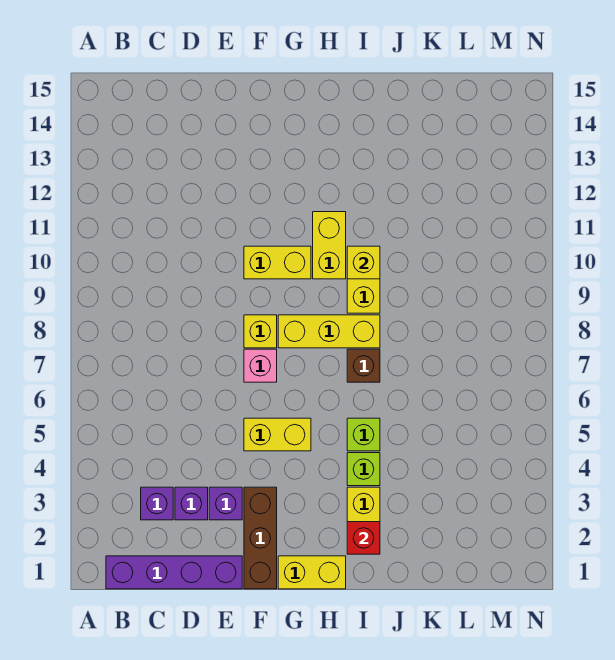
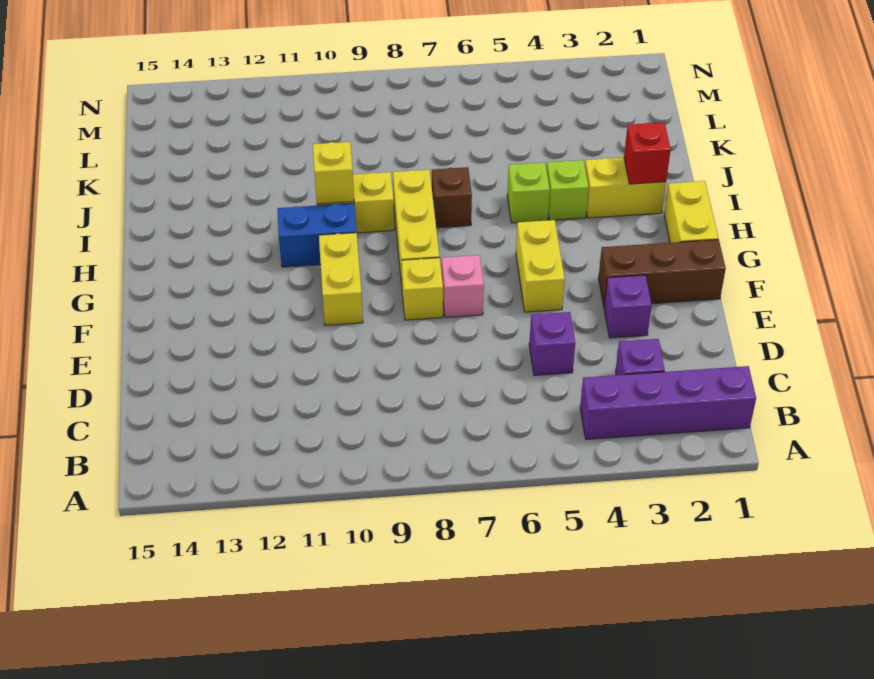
purple brick B1:E1 level 1 -> purple brick B1:B4 level 1
purple brick D3 level 1 -> purple brick D5 level 1
yellow brick H10:H11 level 1 -> blue brick H10:H11 level 1

